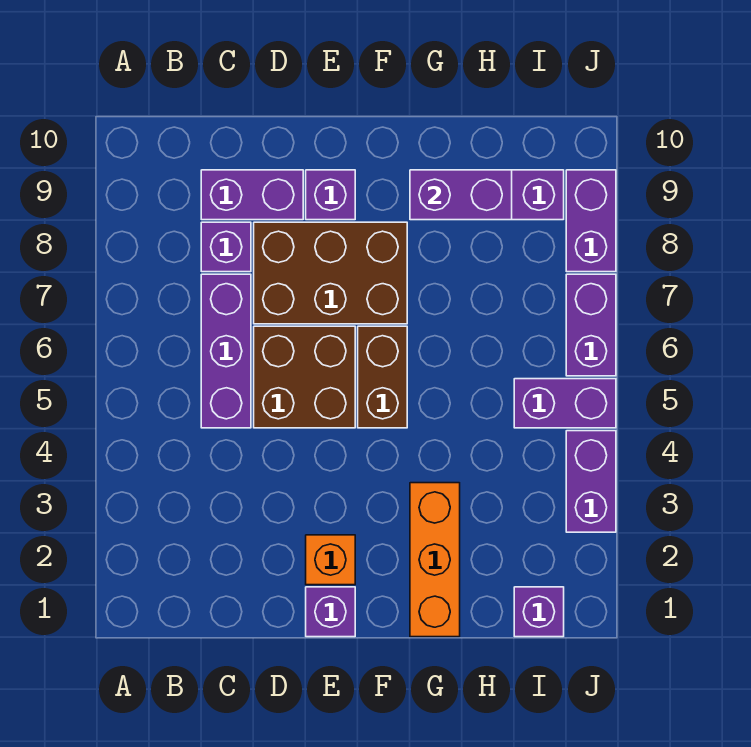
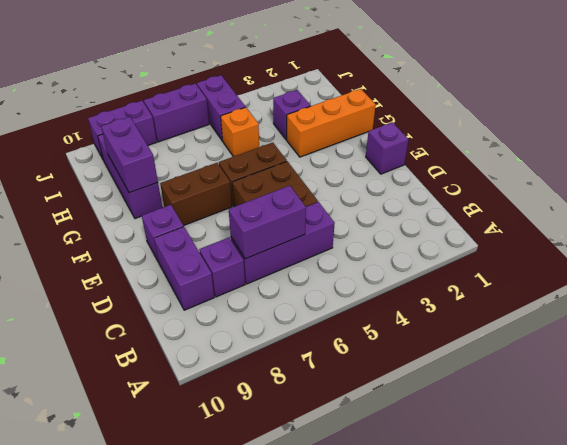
brown brick D7:F8 level 1 -> brown brick F7:F8 level 1
orange brick E2 level 1 -> orange brick H5 level 1
purple brick I1 level 1 -> purple brick H3 level 1
purple brick J3:J4 level 1 -> purple brick C6:C7 level 2

